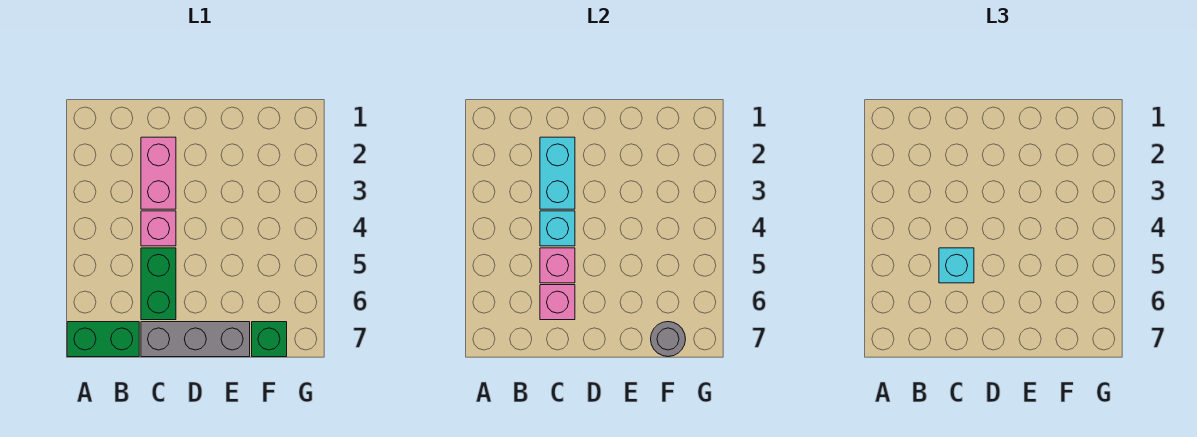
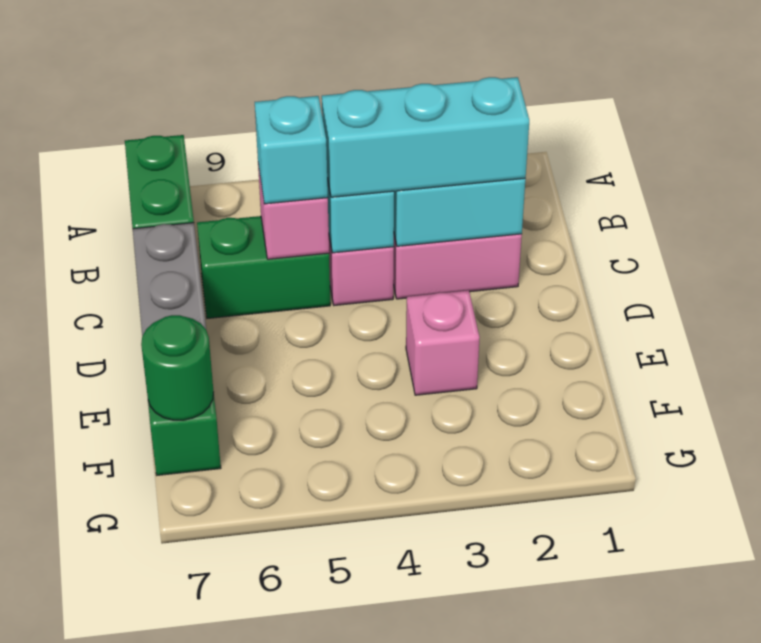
none -> cyan brick C2:C4 level 3
pink brick C6 level 2 -> pink brick E3 level 1
grey round brick F7 level 2 -> green round brick F7 level 2

